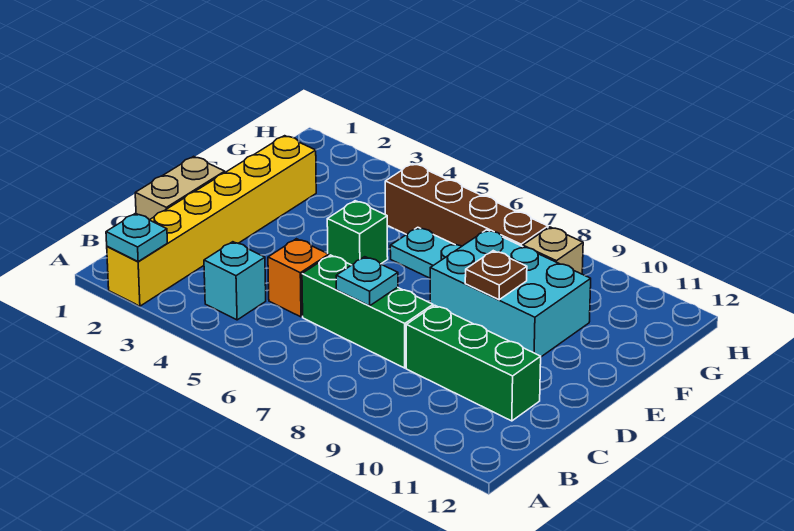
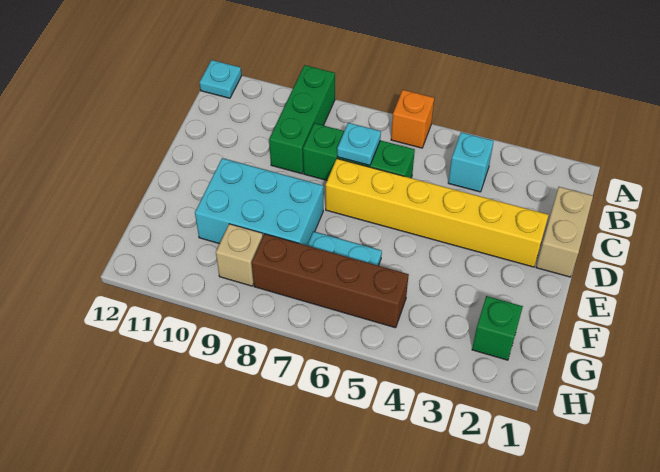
yellow brick A2:F2 level 1 -> yellow brick D2:D7 level 1
cyan plate A2 level 2 -> cyan plate A12 level 1
orange brick C5 level 1 -> orange brick A6 level 1
green brick C9:C11 level 1 -> green brick A9:C9 level 1
green brick E5 level 1 -> green brick G2 level 1
brown plate E9 level 2 -> none

